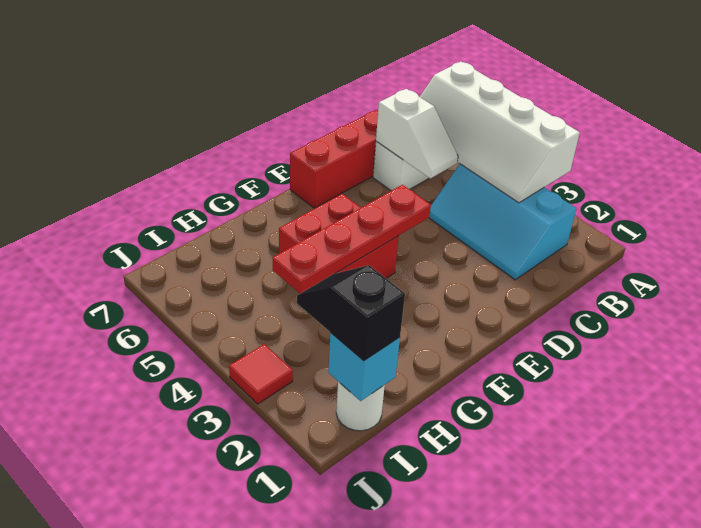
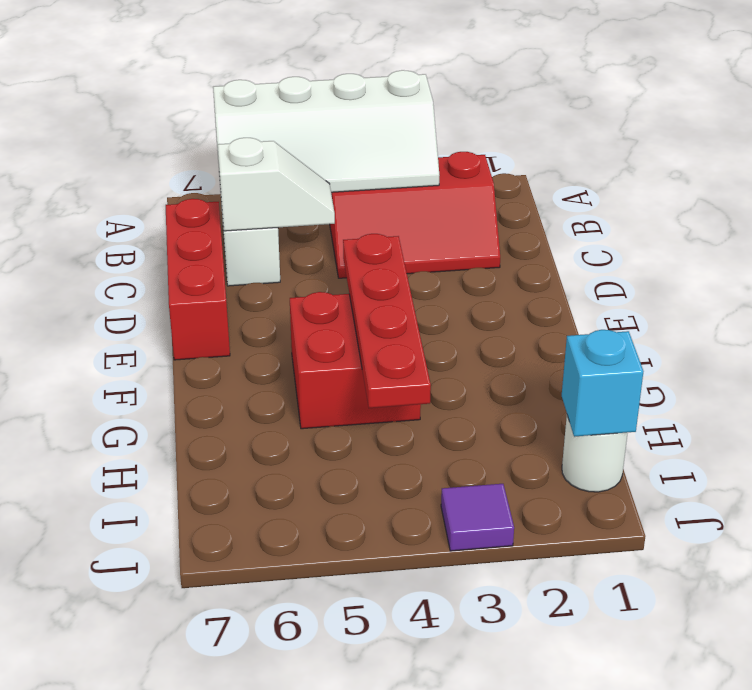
cyan slope B2:C4 level 1 top B -> red slope B2:C4 level 1 top B
black slope I1:I2 level 3 top 1 -> none
red tile J3 level 1 -> purple tile J3 level 1

